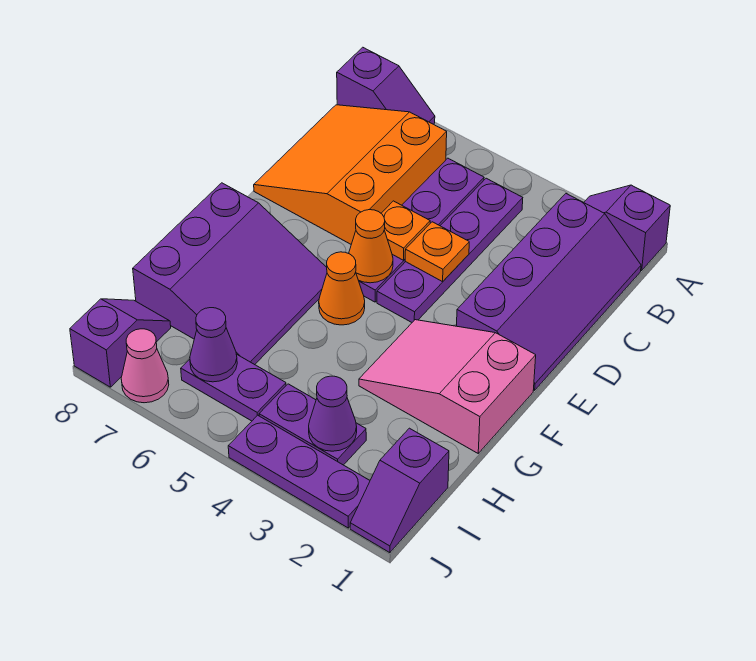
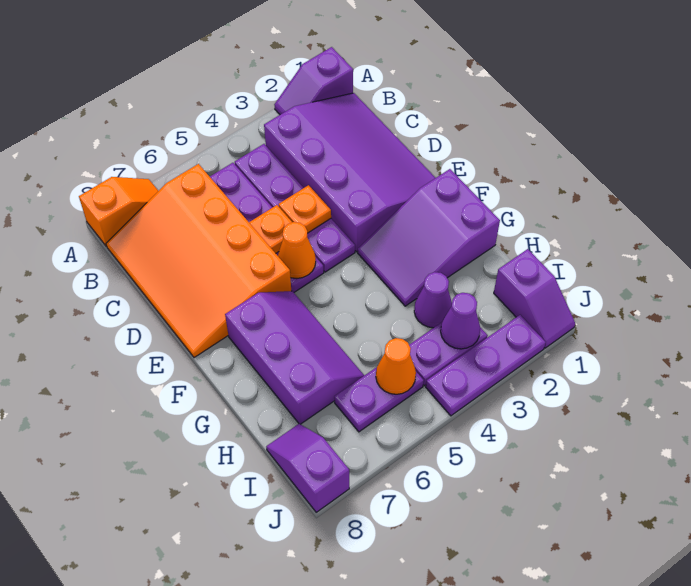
purple slope A7:A8 level 1 top 8 -> orange slope A7:A8 level 1 top 8
purple slope B1:E2 level 1 top 2 -> purple slope B1:E3 level 1 top 3
orange slope B6:D8 level 1 top 6 -> orange slope B6:E8 level 1 top 6
pink slope F1:G3 level 1 top 1 -> purple slope F1:G3 level 1 top 1
orange cone F5 level 1 -> orange cone I5 level 2
purple slope F6:H8 level 1 top 8 -> purple slope F6:H7 level 1 top 7
purple cone I6 level 2 -> purple cone H3 level 1
pink cone J7 level 1 -> none

